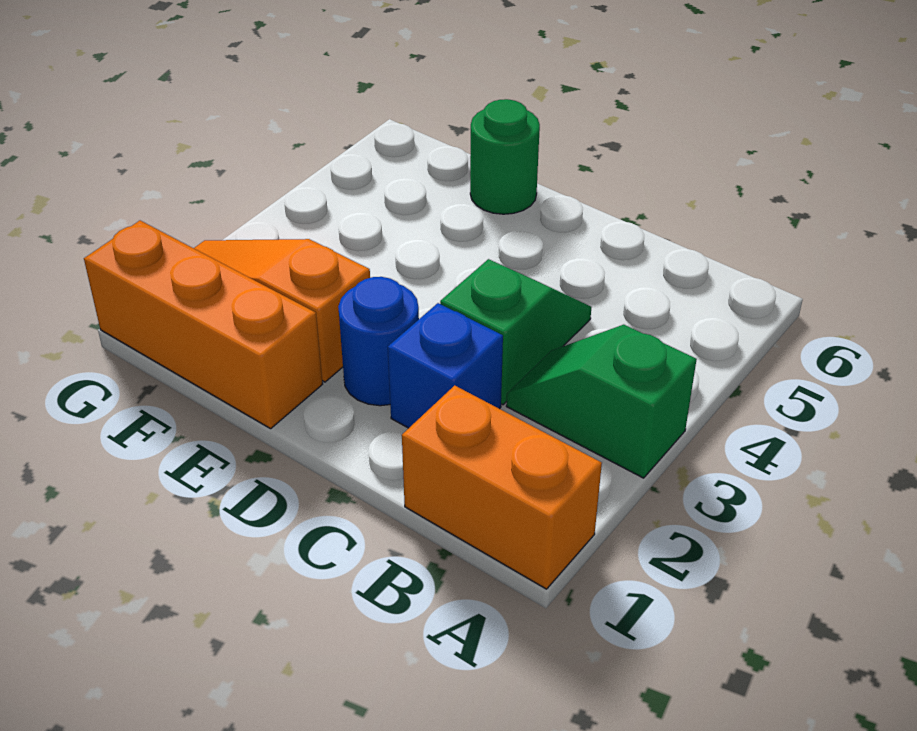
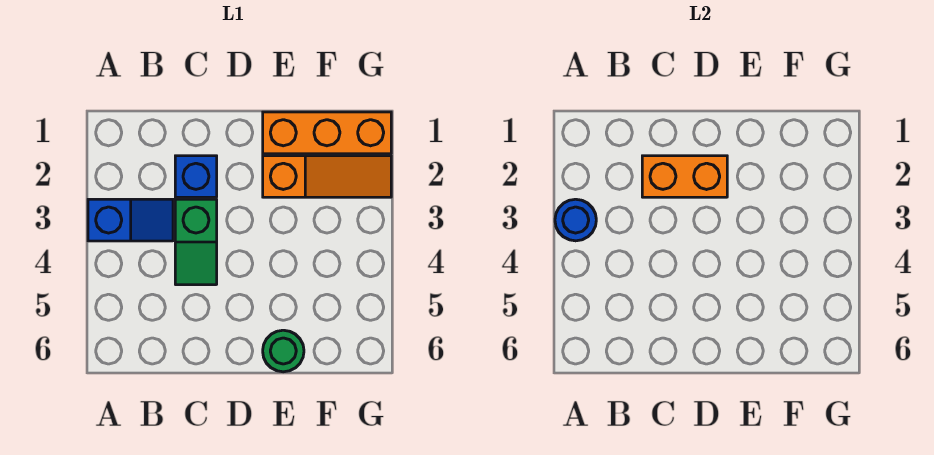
orange brick A1:B1 level 1 -> orange brick C2:D2 level 2
green slope A3:B3 level 1 top A -> blue slope A3:B3 level 1 top A
blue round brick D2 level 1 -> blue round brick A3 level 2

